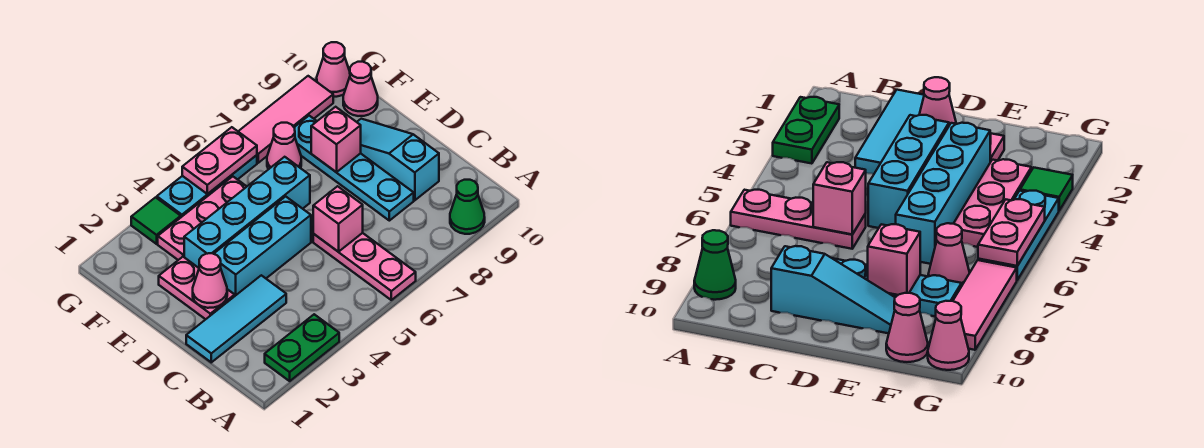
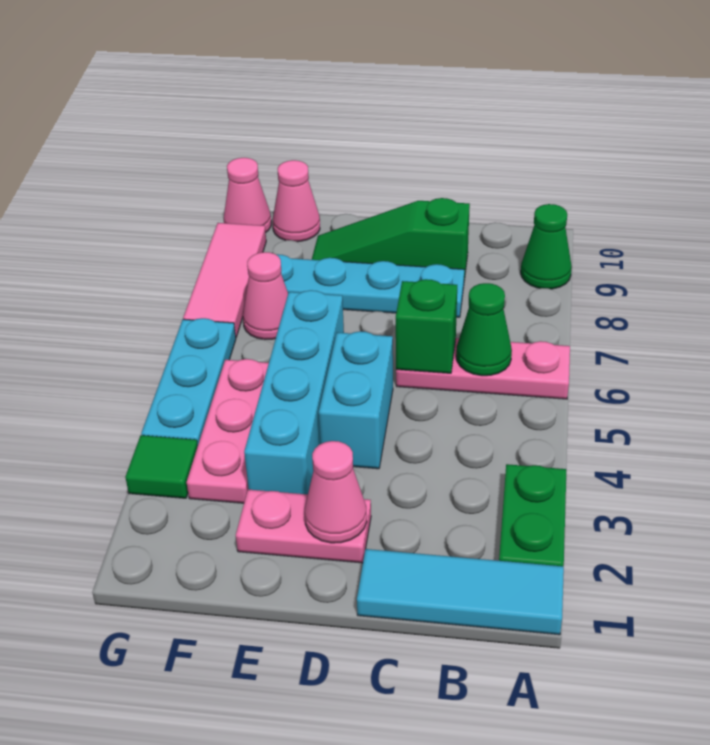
none -> green cone B6 level 2
cyan tile C1:C3 level 1 -> cyan tile A1:C1 level 1
pink brick C6 level 2 -> green brick C6 level 2
cyan slope C9:E9 level 1 top C -> green slope C9:E9 level 1 top C
cyan brick D3:D5 level 1 -> cyan brick D4:D5 level 1
pink brick E8 level 2 -> none
pink plate G5:G6 level 2 -> none

